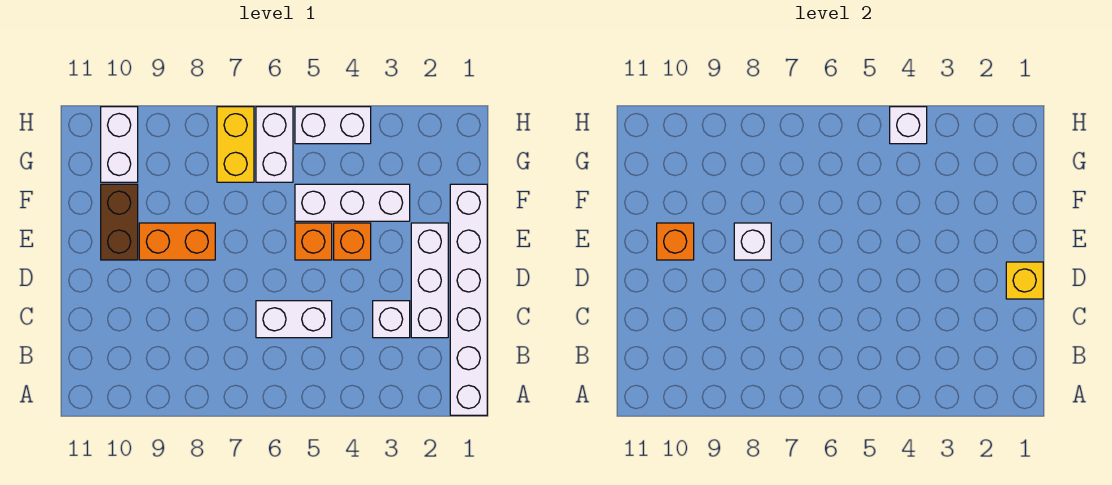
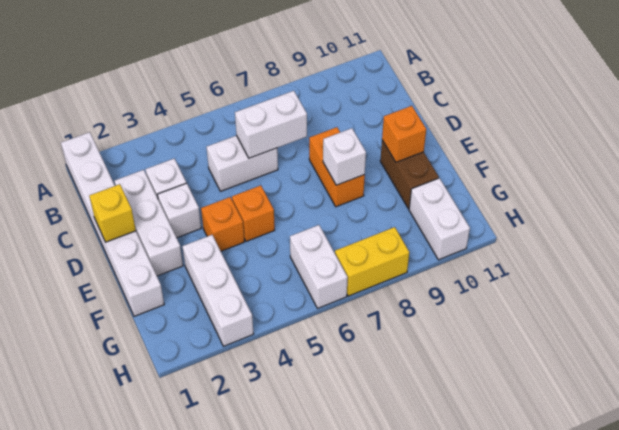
orange brick E8:E9 level 1 -> orange brick D8:E8 level 1
white brick F3:F5 level 1 -> white brick F3:H3 level 1
yellow brick G7:H7 level 1 -> yellow brick H7:H8 level 1
white brick H4:H5 level 1 -> white brick C6:C7 level 2
white brick H4 level 2 -> white brick D3 level 1

